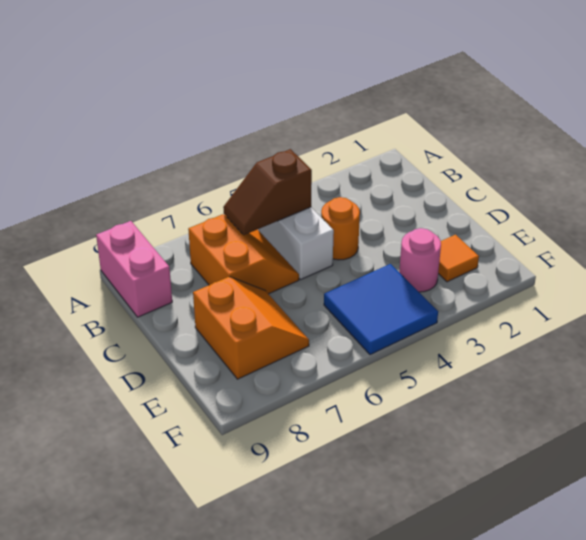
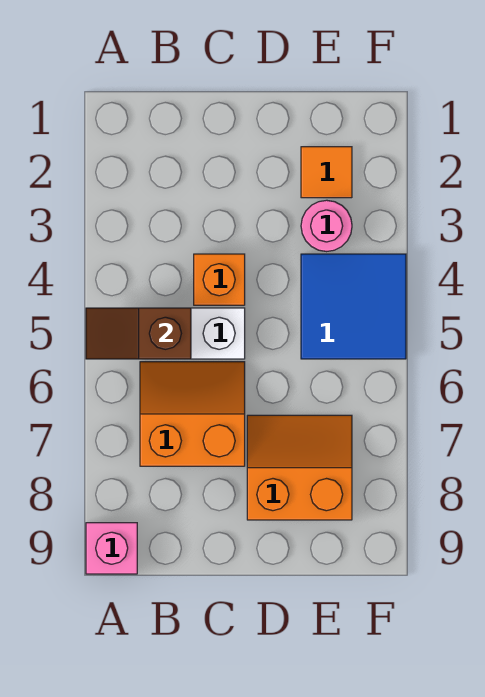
pink brick A9:B9 level 1 -> pink brick A9 level 1
brown slope B5:B6 level 2 top 5 -> brown slope A5:B5 level 2 top B
orange round brick C4 level 1 -> orange brick C4 level 1

